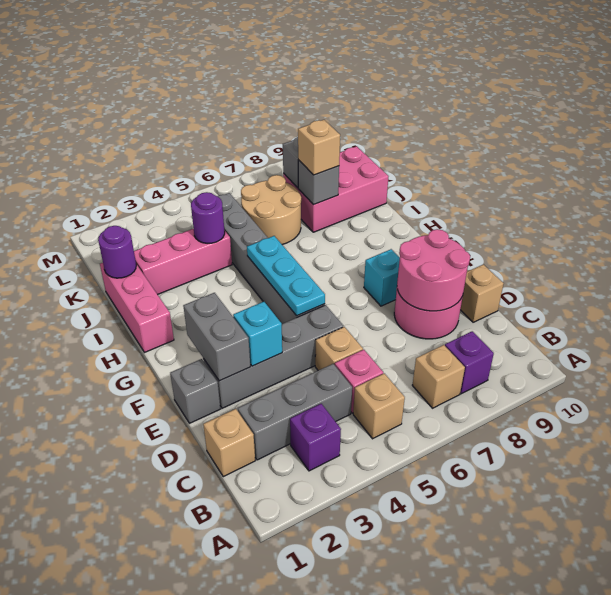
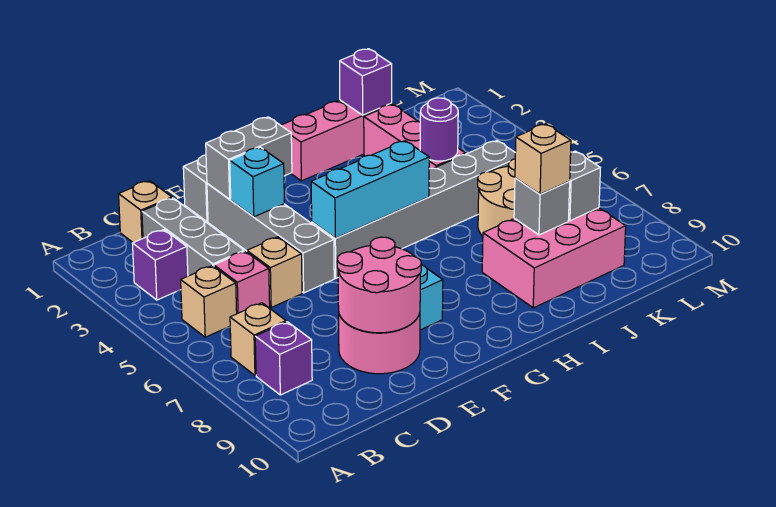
tan brick D10 level 1 -> none
cyan plate F5:H5 level 2 -> cyan brick F5:H5 level 2
purple round brick J1 level 2 -> purple brick J1 level 2
pink brick J8:K10 level 1 -> pink brick I8:K9 level 1

